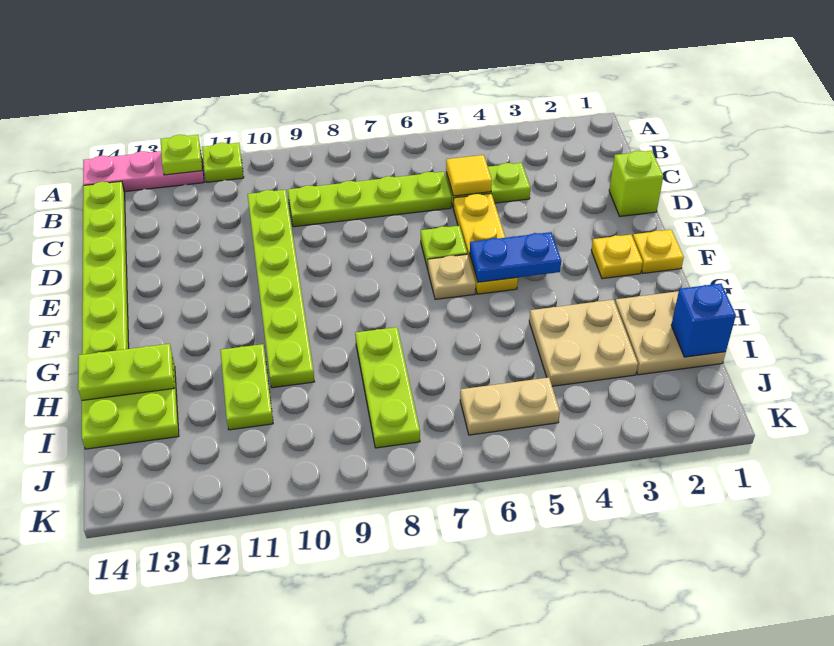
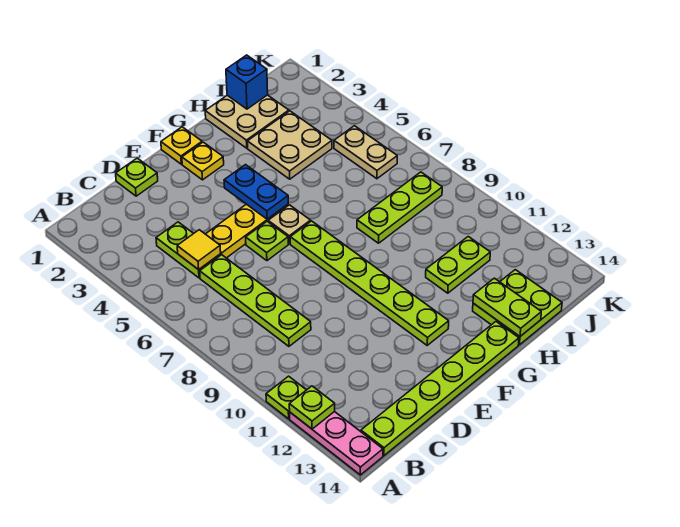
lime plate C10:H10 level 1 -> lime plate F7:F12 level 1
lime brick D1 level 1 -> lime plate D1 level 1

